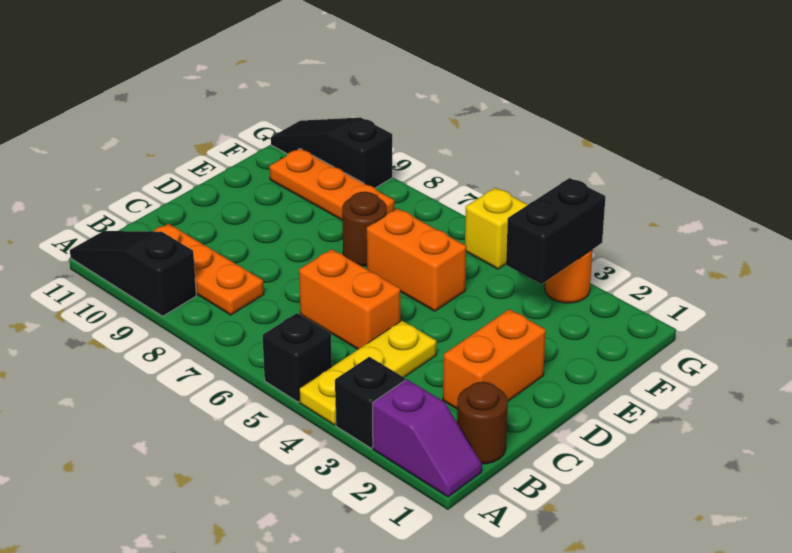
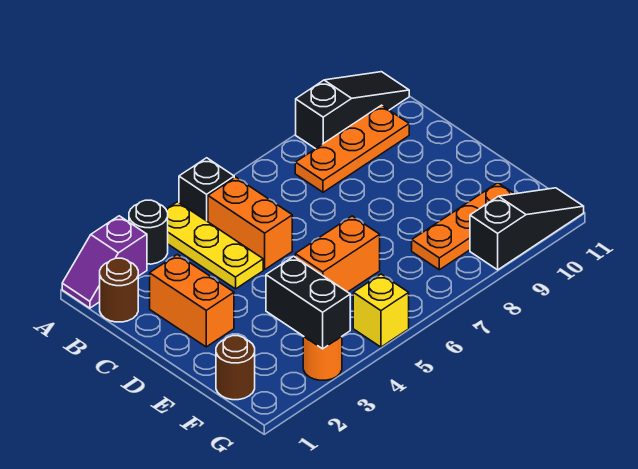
black brick A3 level 1 -> black round brick A3 level 1
orange brick C5:C6 level 1 -> orange brick B5:C5 level 1
brown round brick E7 level 1 -> brown round brick F1 level 1

